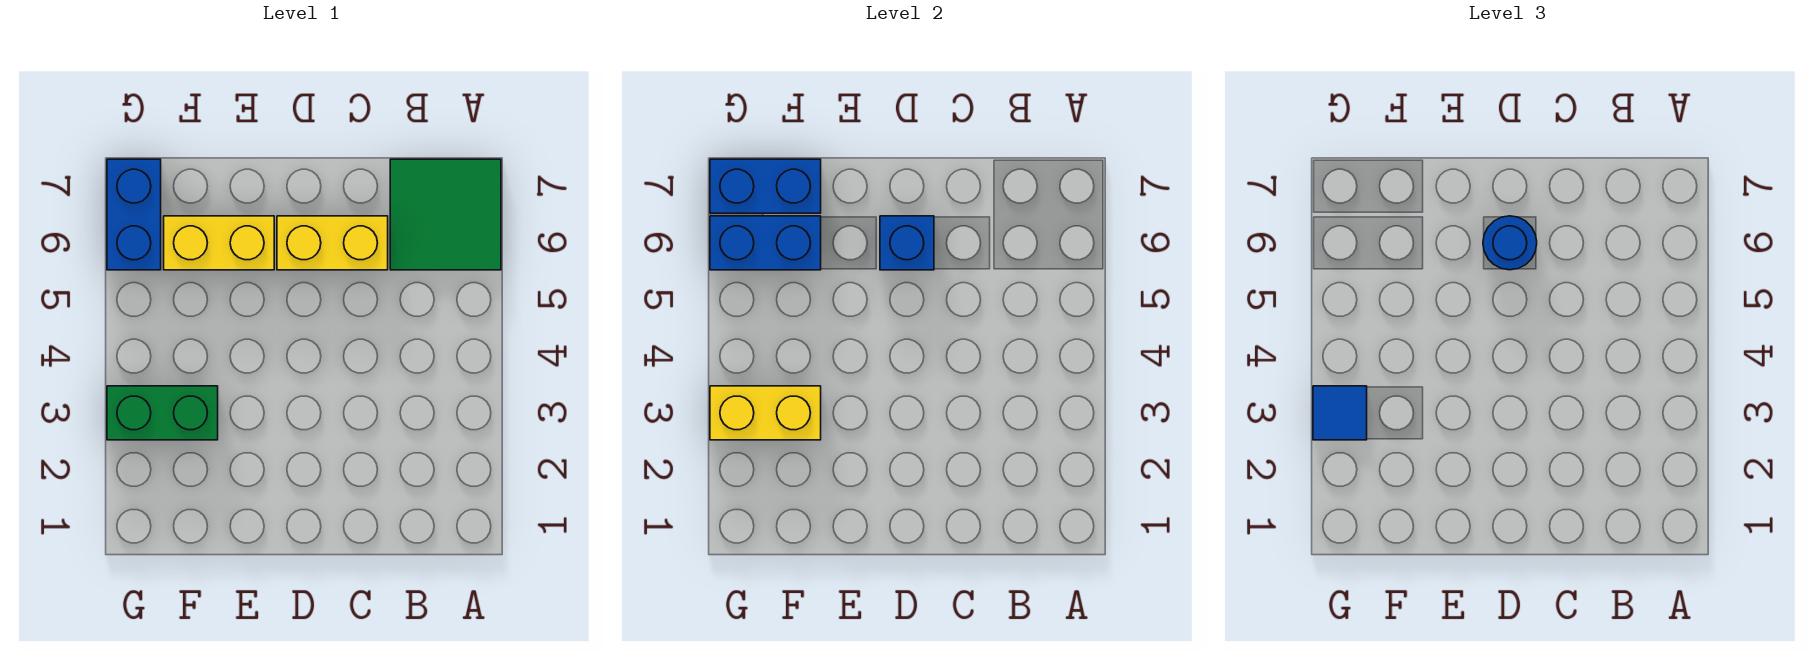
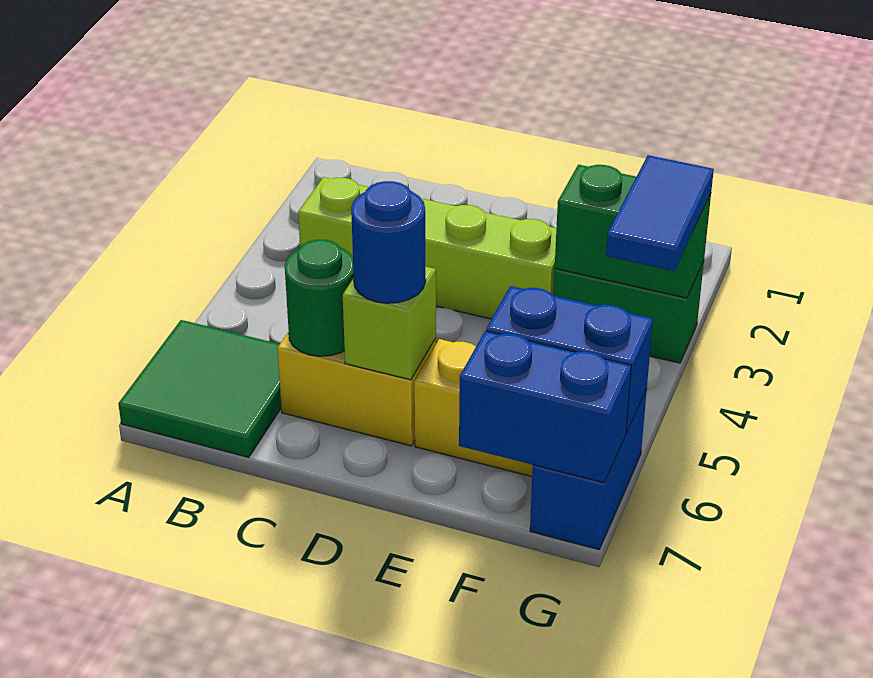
none -> lime brick B3:E3 level 1
none -> green round brick C6 level 2
blue brick D6 level 2 -> lime brick D6 level 2
yellow brick F3:G3 level 2 -> green brick F3:G3 level 2
blue tile G3 level 3 -> blue tile G3:G4 level 3

